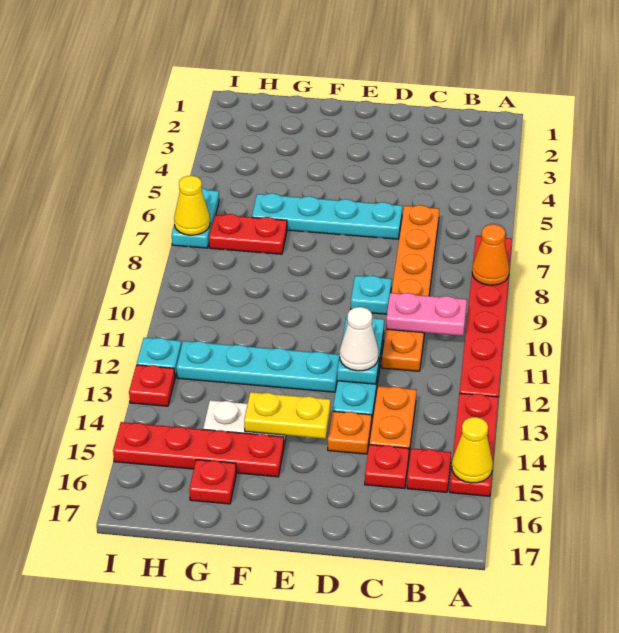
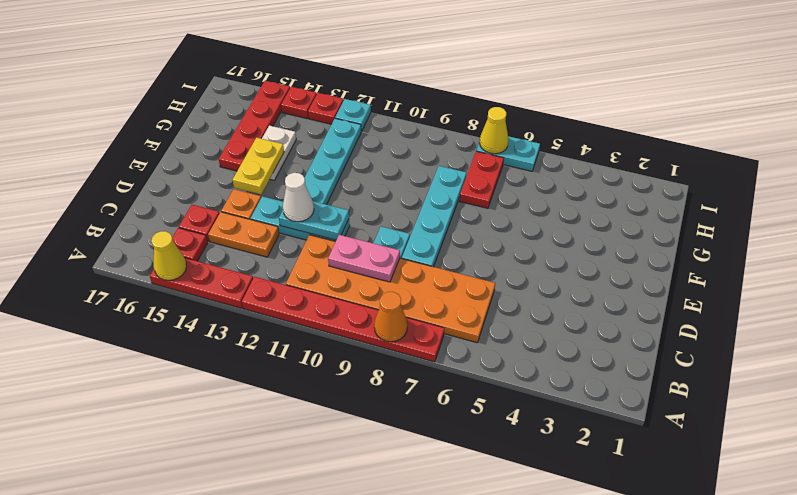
pink plate B10:C10 level 2 -> pink plate C9:C10 level 2
orange plate C6:C11 level 1 -> orange plate B6:C11 level 1
cyan plate D6:G6 level 1 -> cyan plate D8:G8 level 1
red plate G16 level 1 -> red plate I14 level 1

